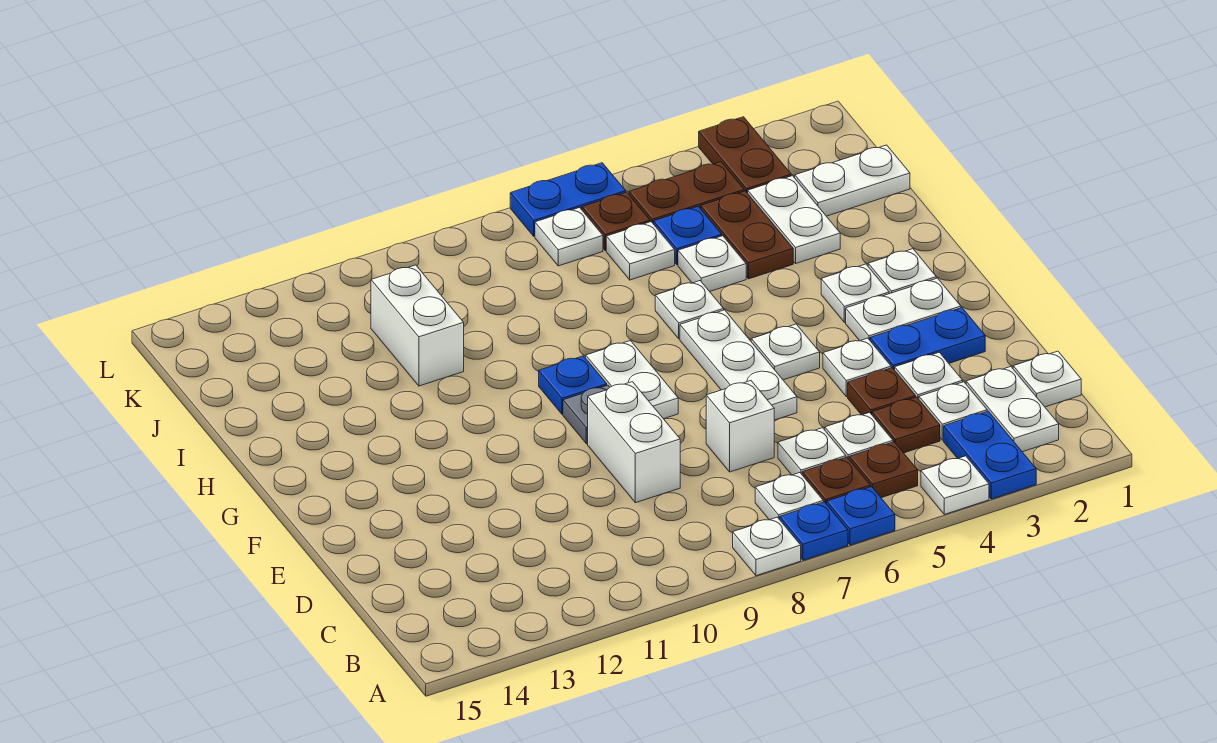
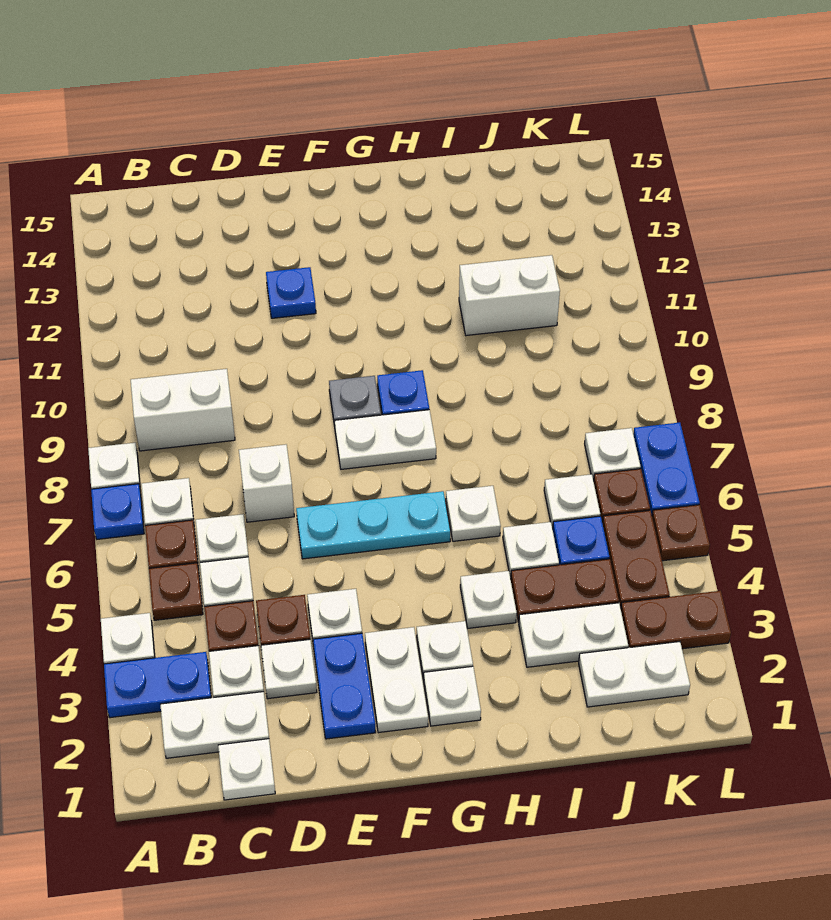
blue plate A6 level 1 -> blue plate E12 level 1
white brick D9:E9 level 1 -> white brick B9:C9 level 1
white plate E6:G6 level 1 -> cyan plate E6:G6 level 1
white plate F5 level 1 -> white plate H4 level 1
white plate J1:J2 level 1 -> white plate J2:K2 level 1
none -> brown plate L5 level 1

